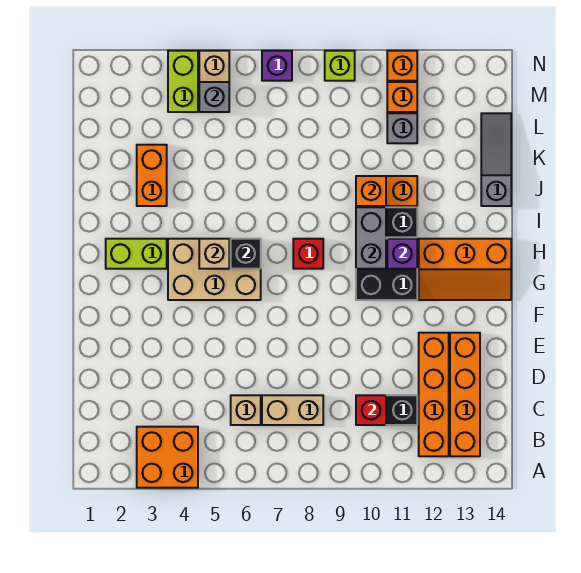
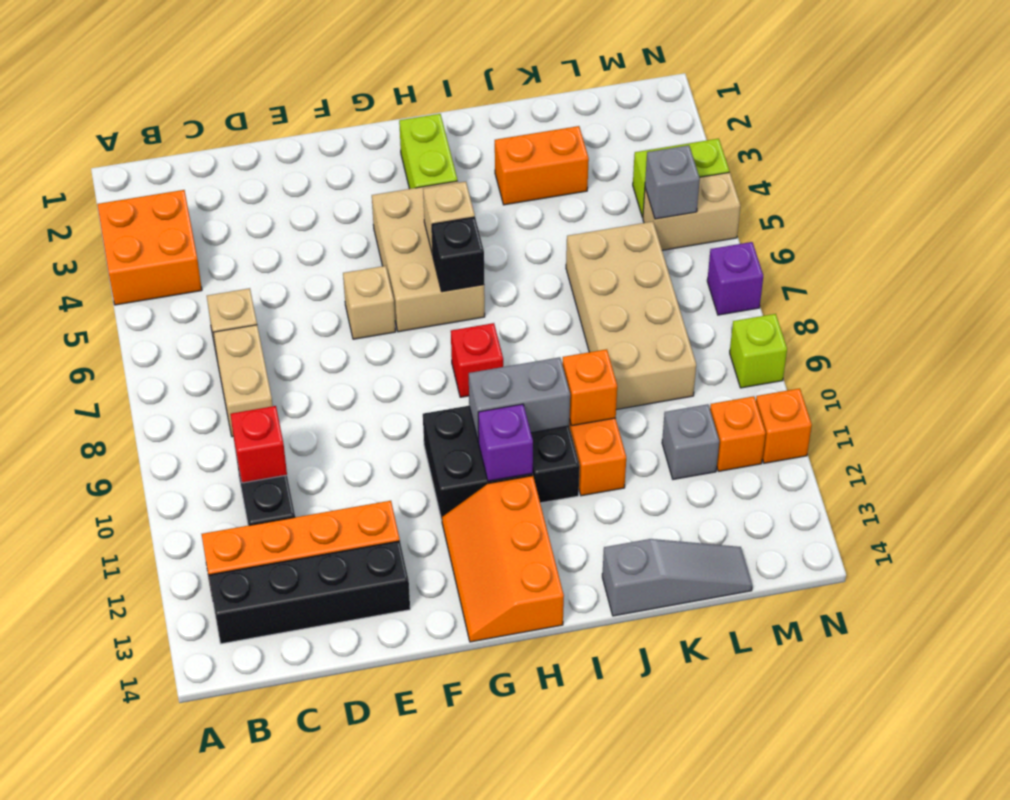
orange brick B13:E13 level 1 -> black brick B13:E13 level 1
none -> tan brick F6 level 1
none -> tan brick K6:L9 level 1

